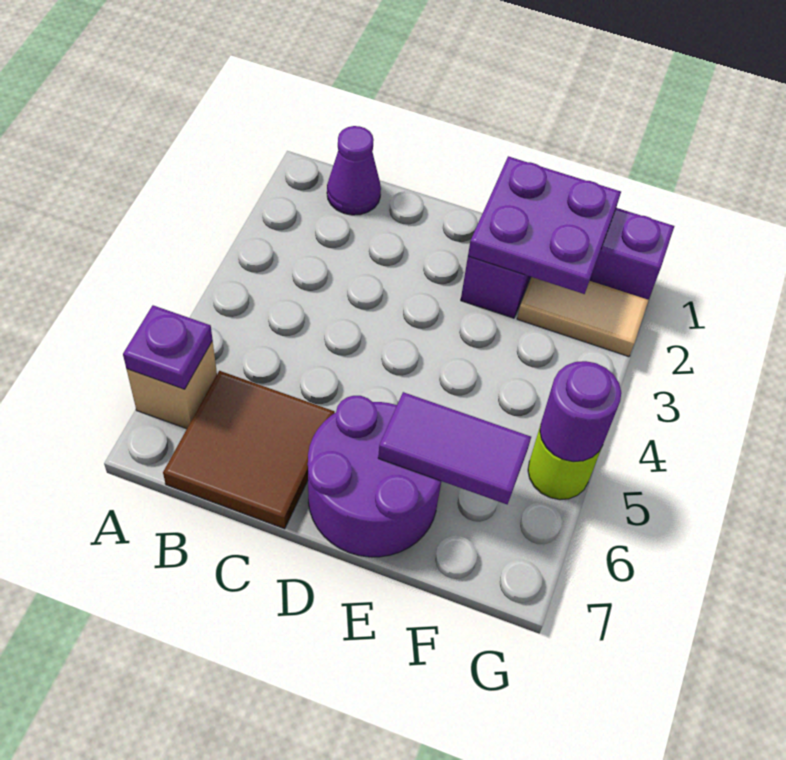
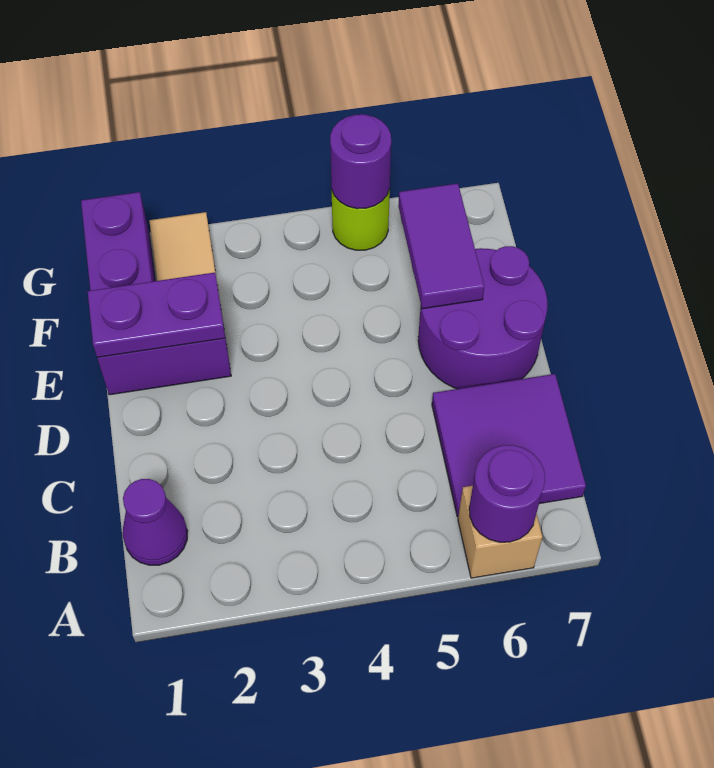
purple plate A6 level 2 -> purple round brick A6 level 2
brown tile B6:C7 level 1 -> purple tile B6:C7 level 1
purple plate E1:F2 level 2 -> purple plate E1:E2 level 2

